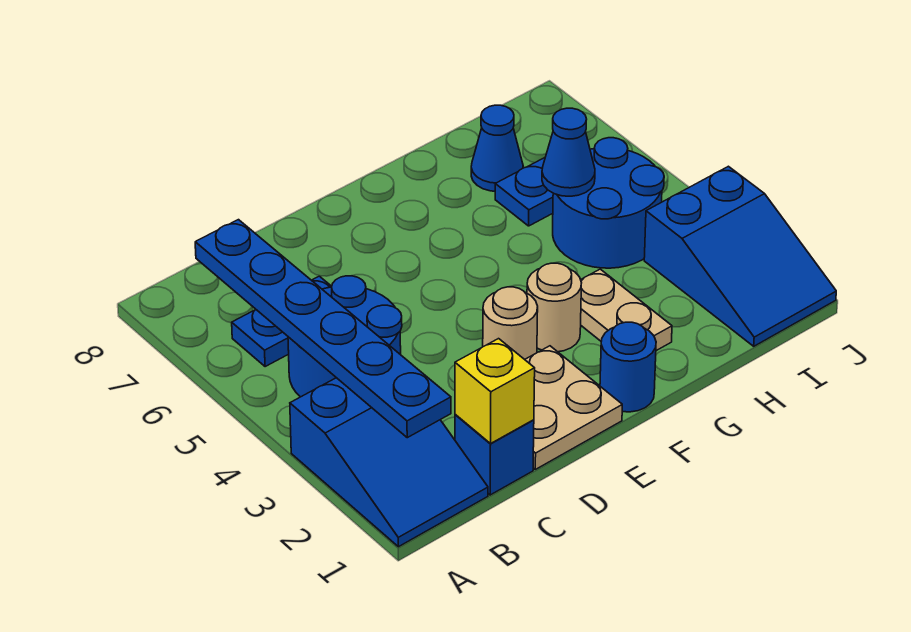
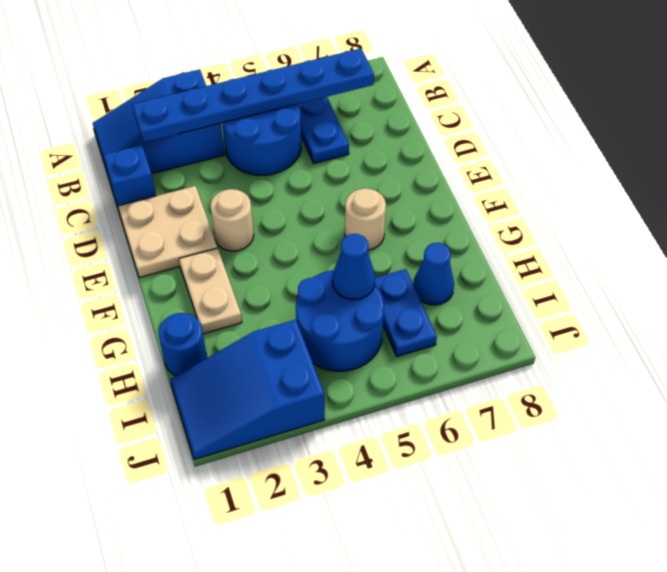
yellow brick C1 level 2 -> none
blue round brick F1 level 1 -> blue round brick H1 level 1
tan round brick F3 level 1 -> tan round brick F6 level 1
tan plate G2:G3 level 1 -> tan plate F2:G2 level 1

